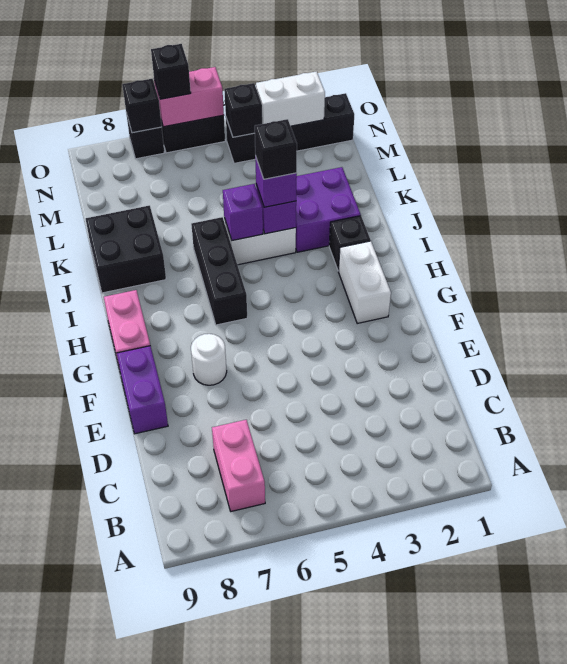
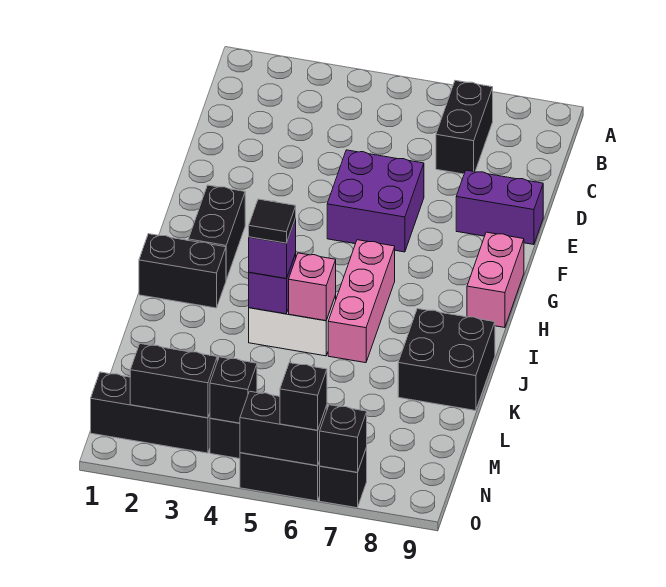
pink brick B7:C7 level 1 -> black brick B7:C7 level 1
purple brick E9:F9 level 1 -> purple brick E8:E9 level 1
white round brick F7 level 1 -> none
white brick G2:H2 level 1 -> black brick G2:H2 level 1
black brick H6:J6 level 1 -> pink brick H6:J6 level 1
black brick I2 level 1 -> black brick I1:I2 level 1
purple brick J2:K3 level 1 -> purple brick E5:F6 level 1
black brick J4 level 4 -> black tile J4 level 4
purple brick J5 level 2 -> pink brick J5 level 2
white brick N2:N3 level 2 -> black brick N2:N3 level 2
pink brick O5:O6 level 2 -> black brick O5:O6 level 2

